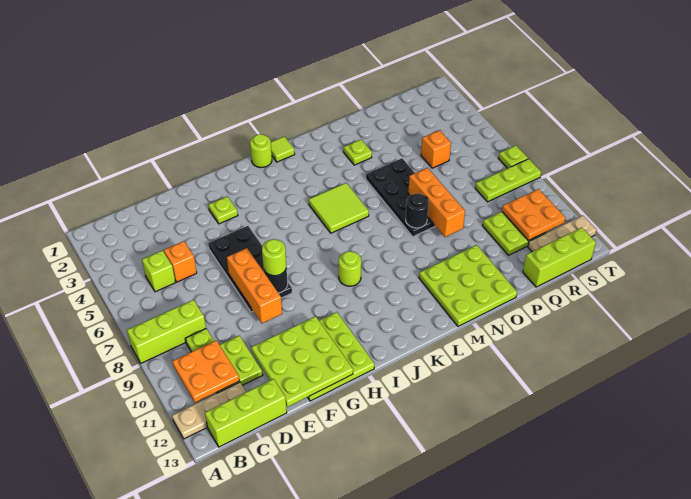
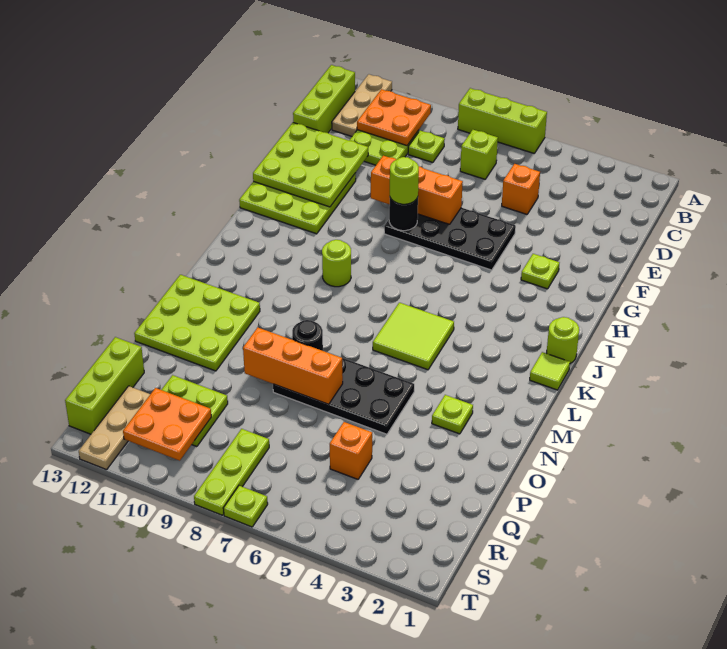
lime brick A8:C8 level 1 -> lime brick A6:A8 level 1
lime brick C5 level 1 -> lime brick C7 level 1

